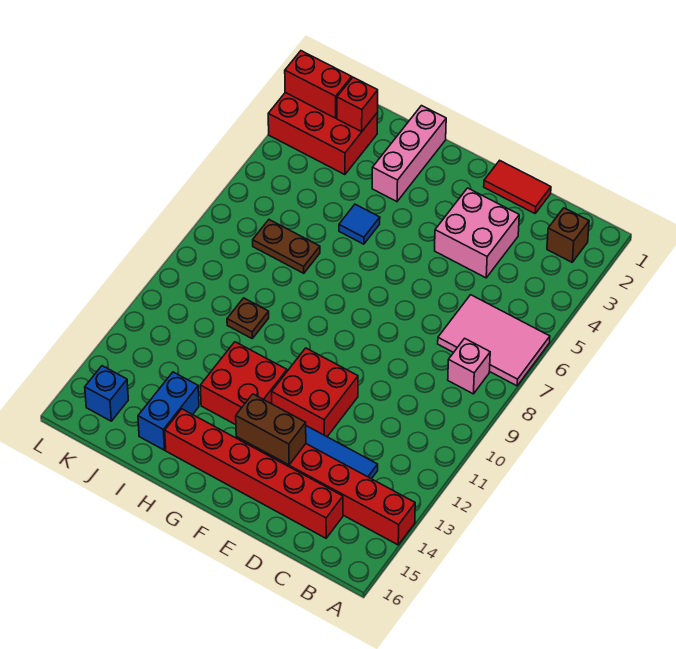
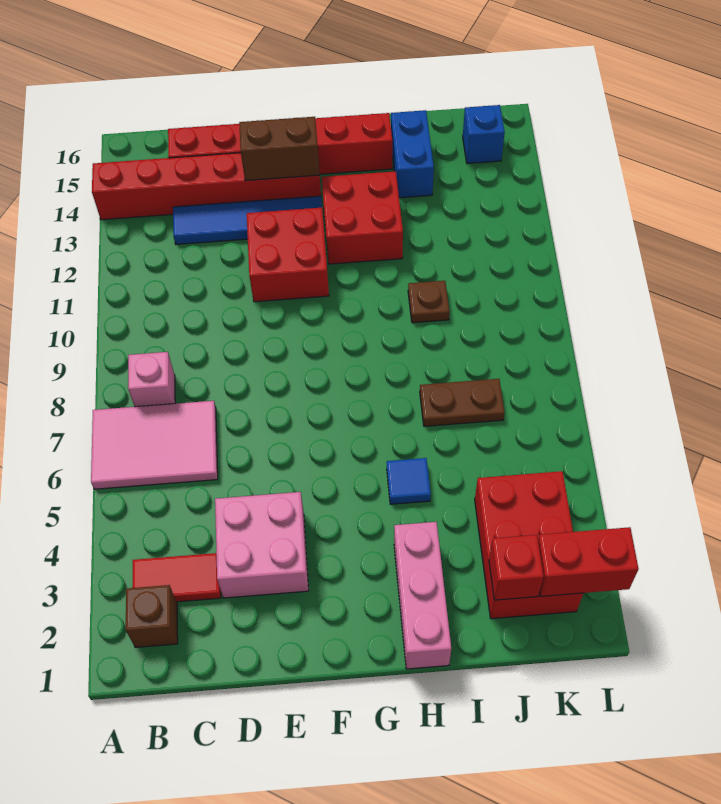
red tile D1:E1 level 1 -> red tile B3:C3 level 1
red brick J2:L3 level 1 -> red brick J2:K4 level 1

